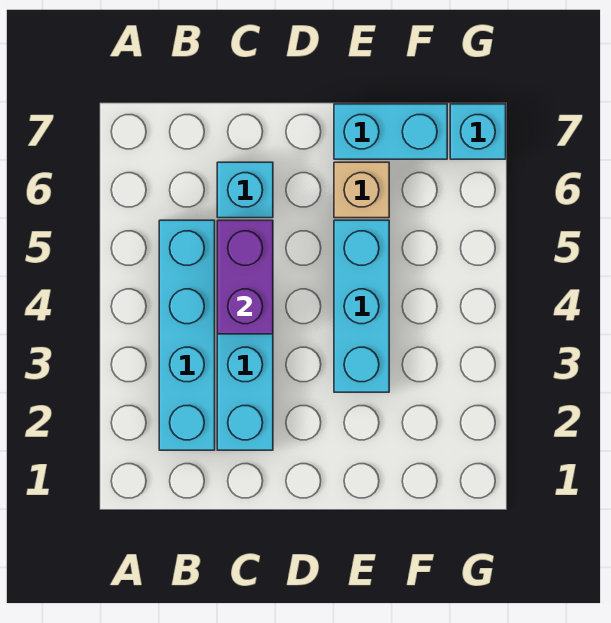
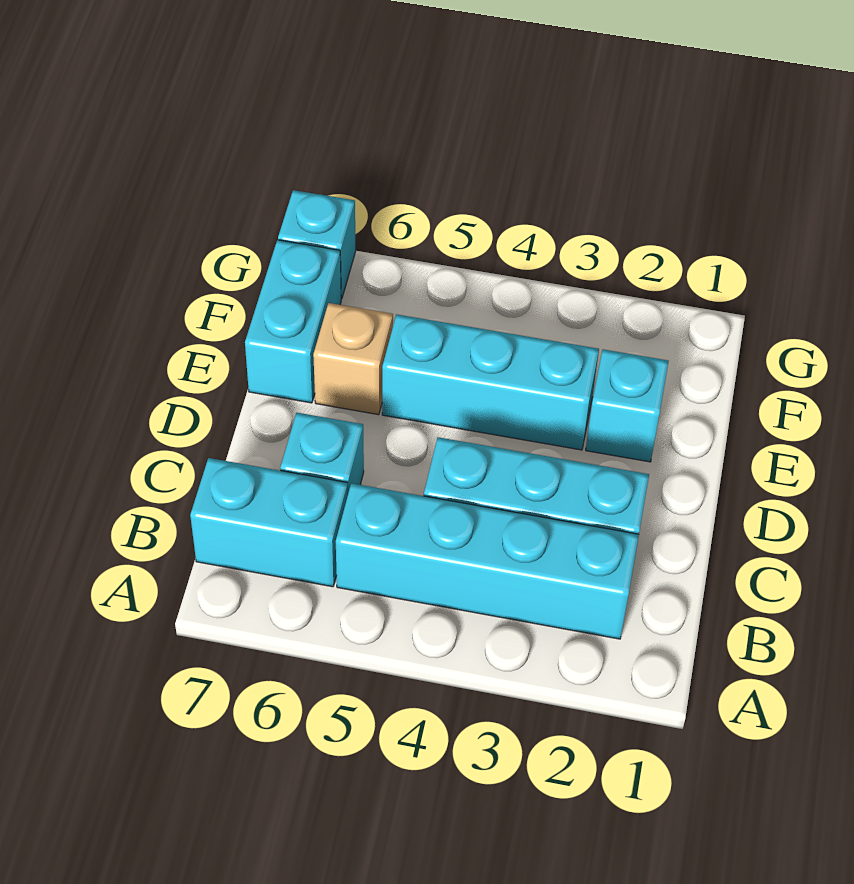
none -> cyan brick B6:B7 level 1
purple brick C4:C5 level 2 -> none
none -> cyan brick E2 level 1

